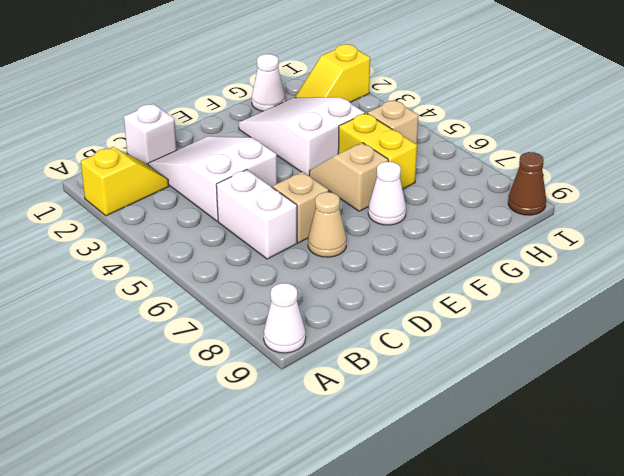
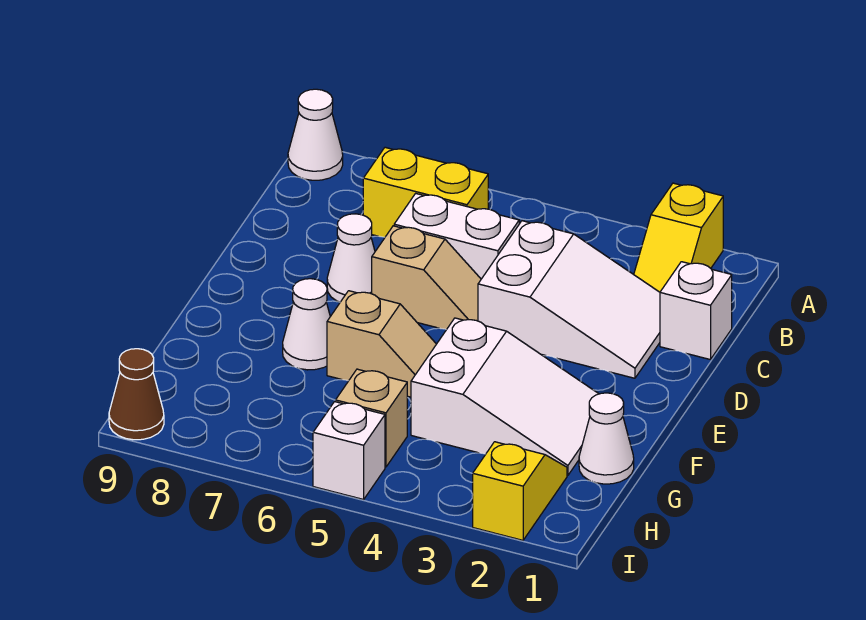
tan cone D7 level 1 -> white cone D7 level 1
yellow brick G5:G6 level 1 -> yellow brick B6:B7 level 1
none -> white brick I5 level 1

